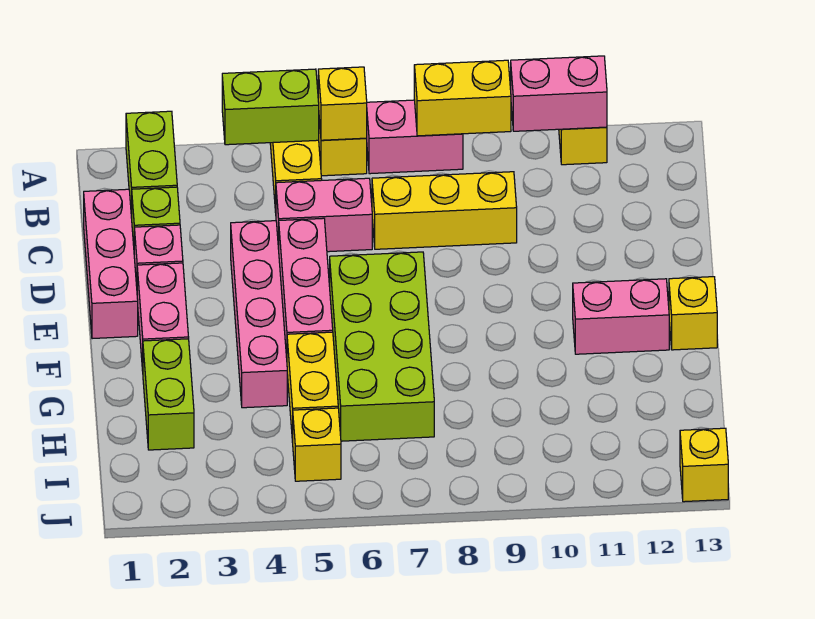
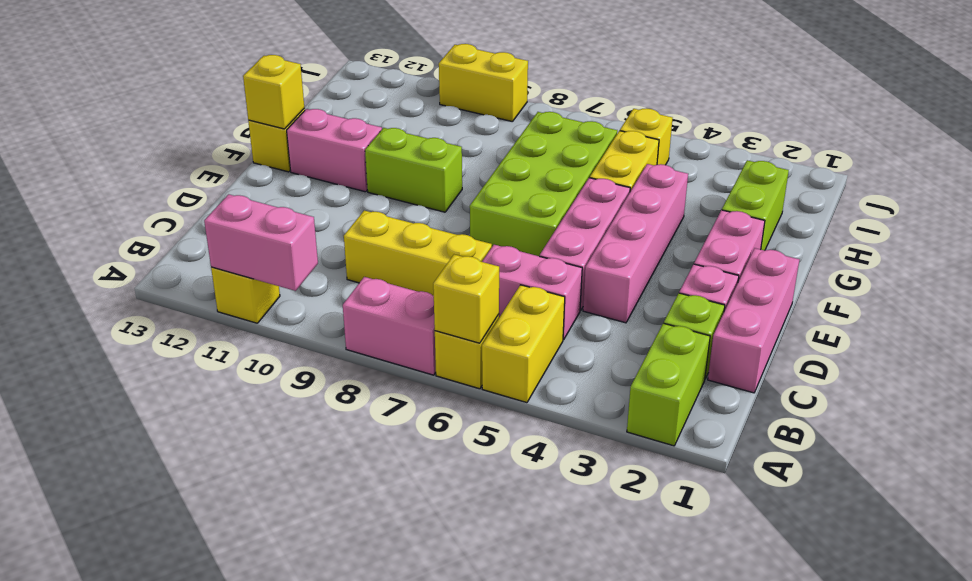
lime brick A4:A5 level 2 -> lime brick F9:F10 level 1
yellow brick A8:A9 level 2 -> yellow brick J9:J10 level 1
yellow brick J13 level 1 -> yellow brick F13 level 2

